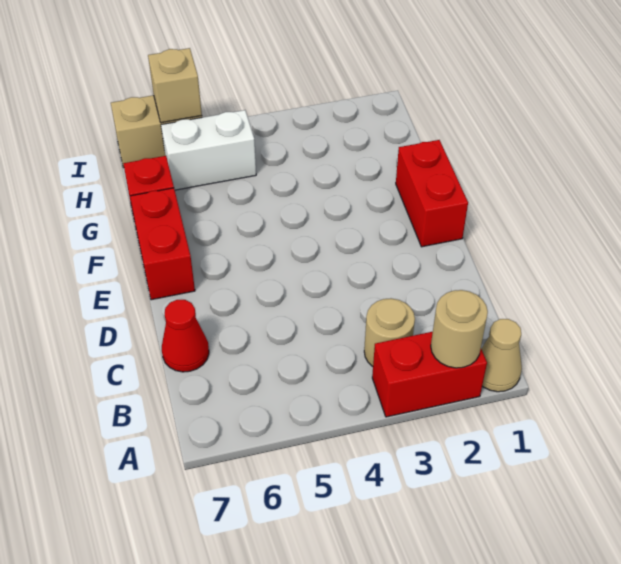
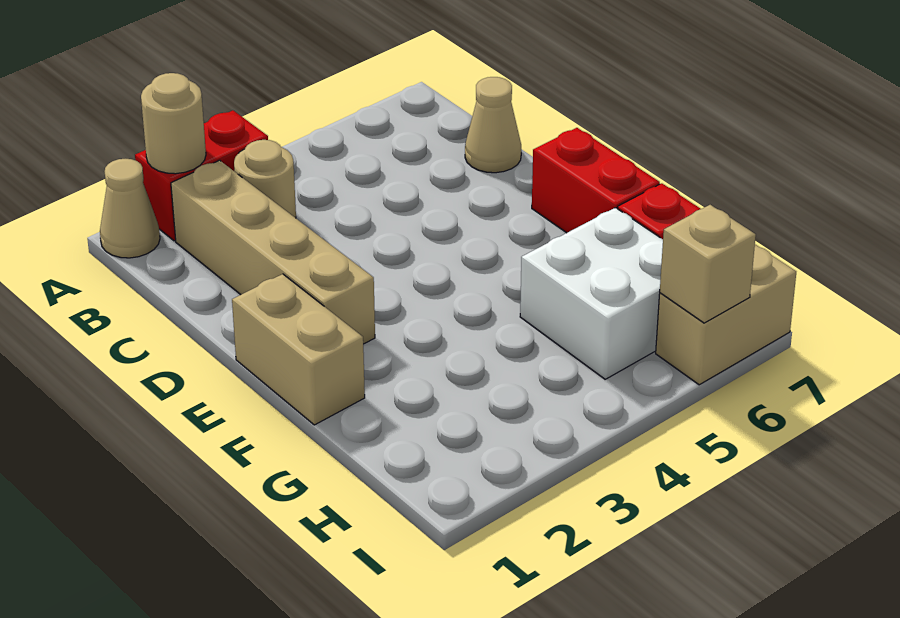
none -> tan brick B2:E2 level 1
red cone C7 level 1 -> tan cone C7 level 1
red brick E1:F1 level 1 -> tan brick E1:F1 level 1
white brick H5:H6 level 1 -> white brick G5:H6 level 1

